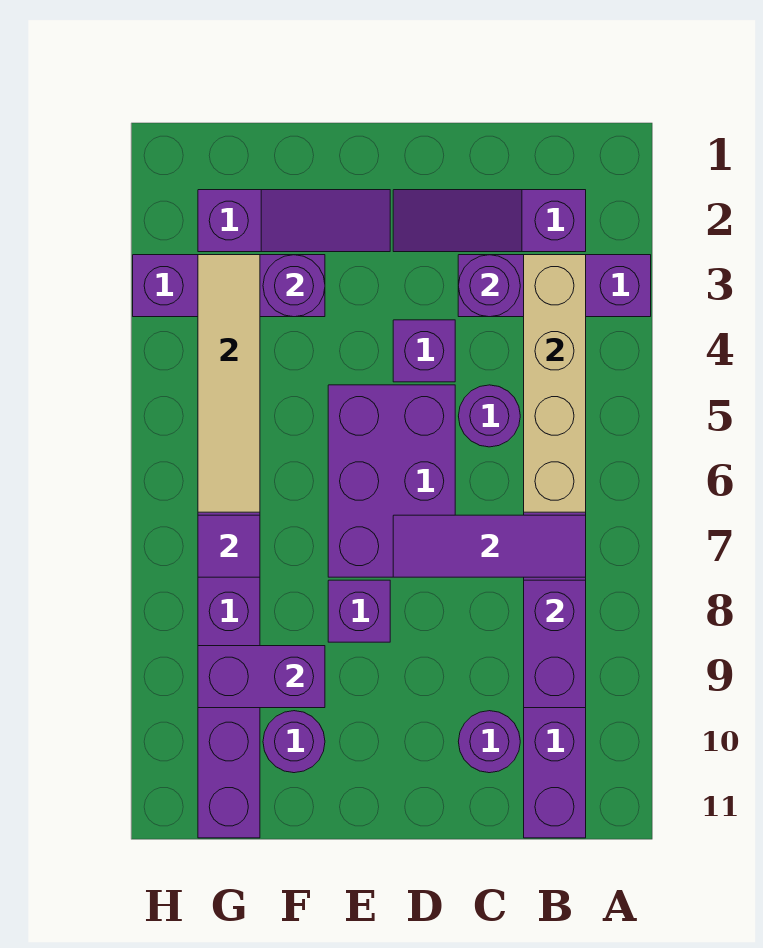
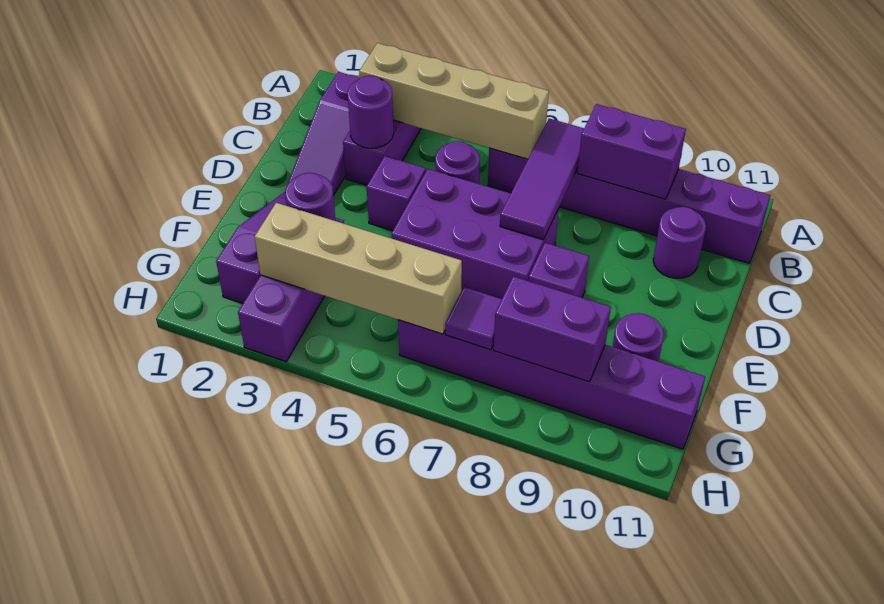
purple brick F9:G9 level 2 -> purple brick G8:G9 level 2
tan tile G3:G6 level 2 -> tan brick G3:G6 level 2

